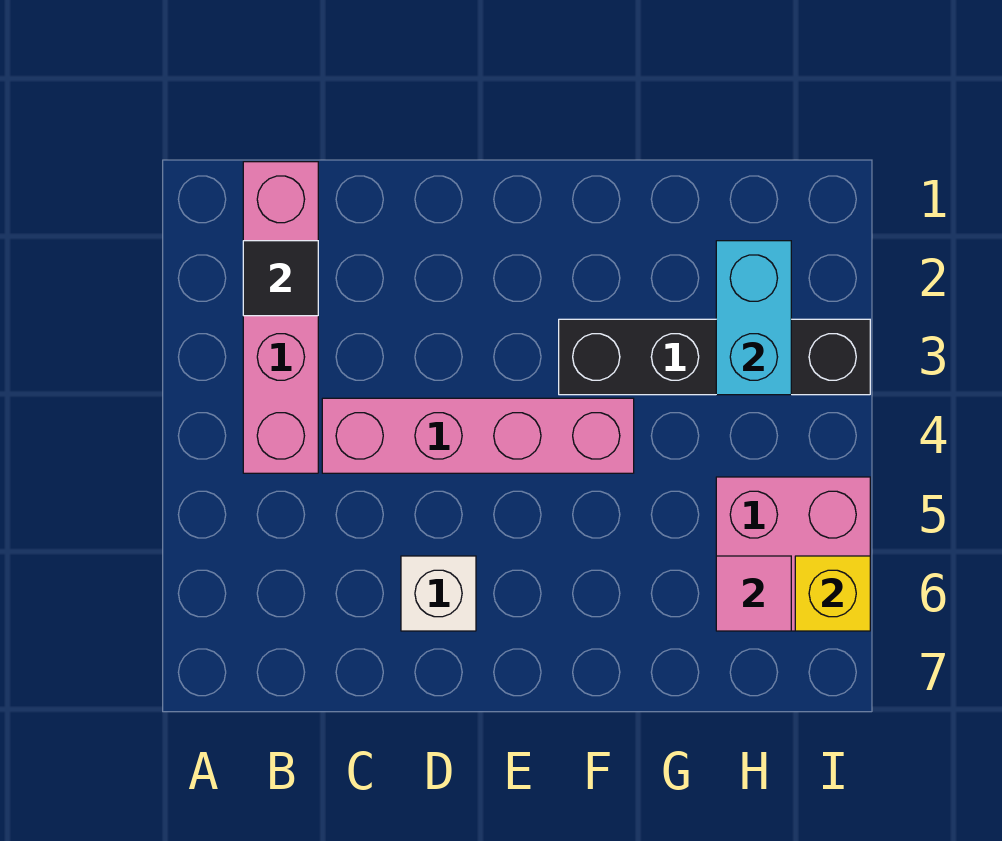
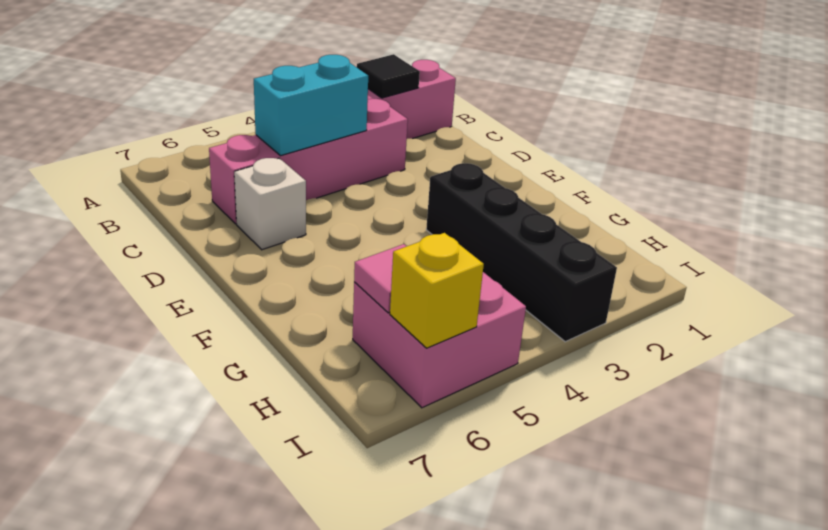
pink brick C4:F4 level 1 -> pink brick C3:C6 level 1
cyan brick H2:H3 level 2 -> cyan brick C4:C5 level 2

